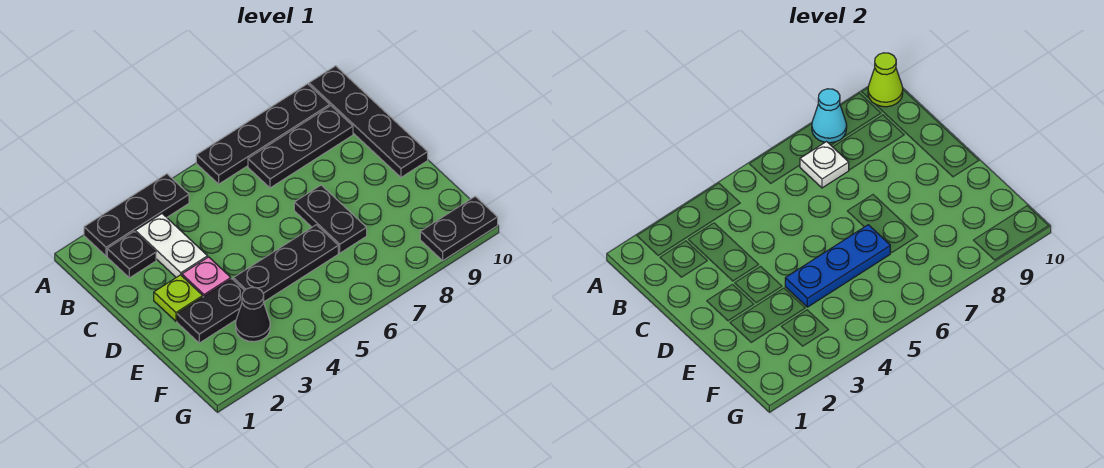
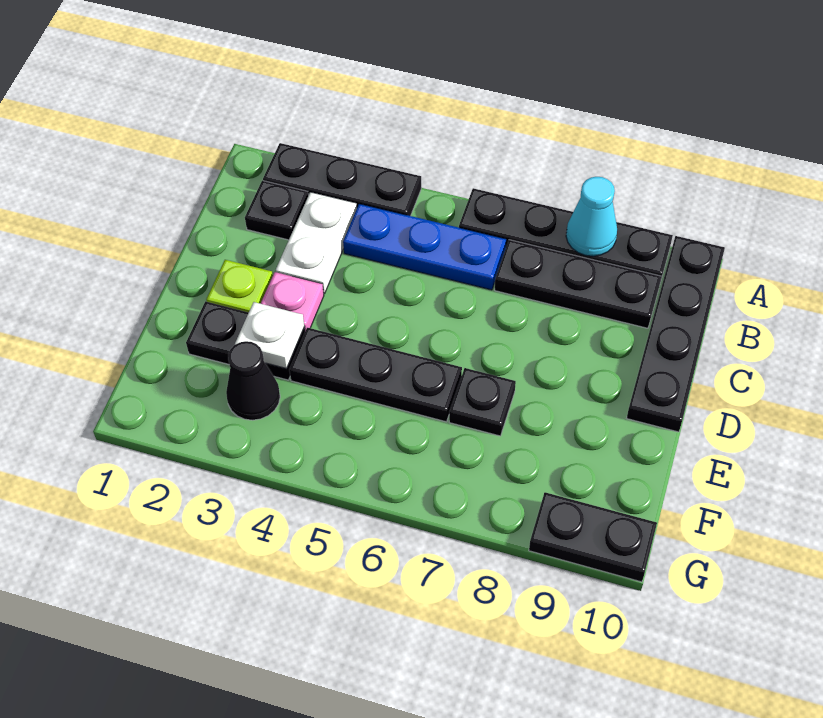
lime cone A10 level 2 -> none
white plate B7 level 2 -> white plate E3 level 2
black plate D7:E7 level 1 -> black plate E7 level 1
blue plate E4:E6 level 2 -> blue plate B4:B6 level 1

